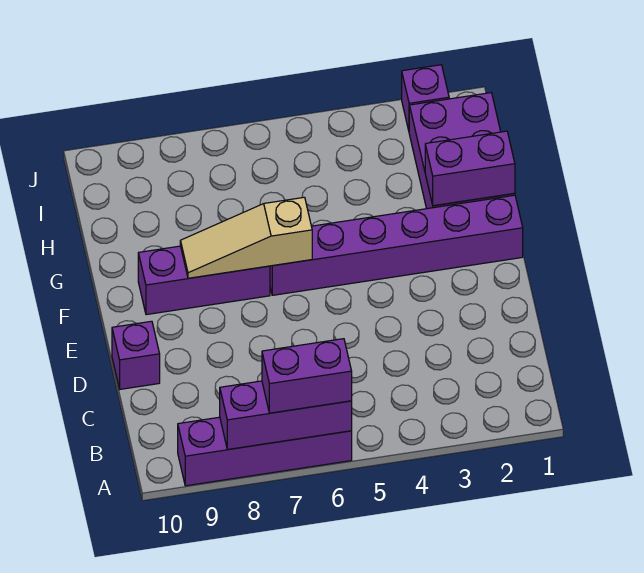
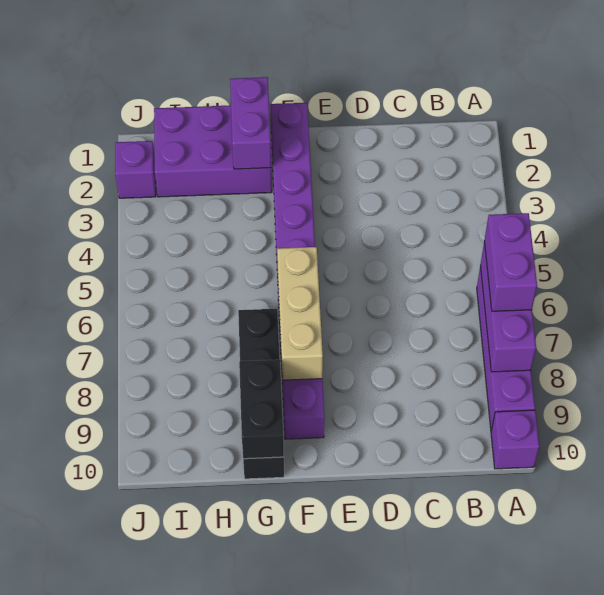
purple brick D10 level 1 -> purple brick A10 level 1
tan slope F6:F8 level 2 top 6 -> tan brick F6:F8 level 2
none -> black brick G7:G10 level 1
none -> black brick G9:G10 level 2

